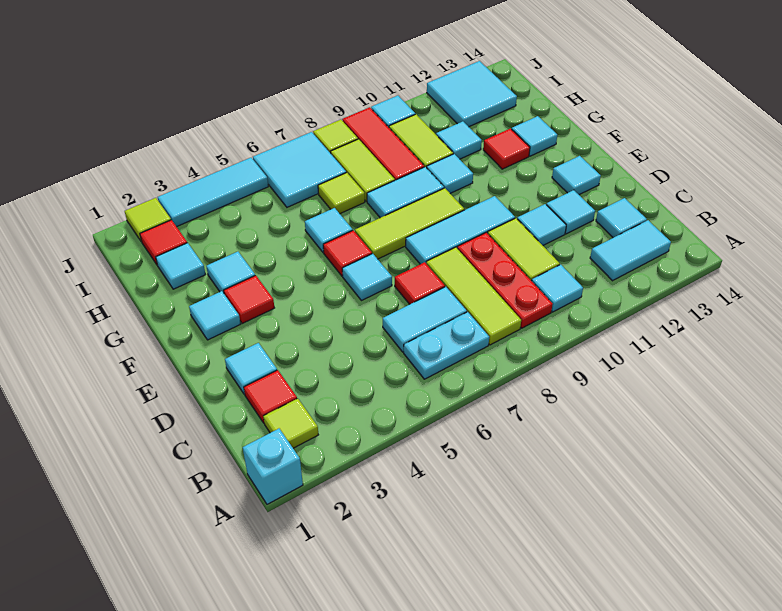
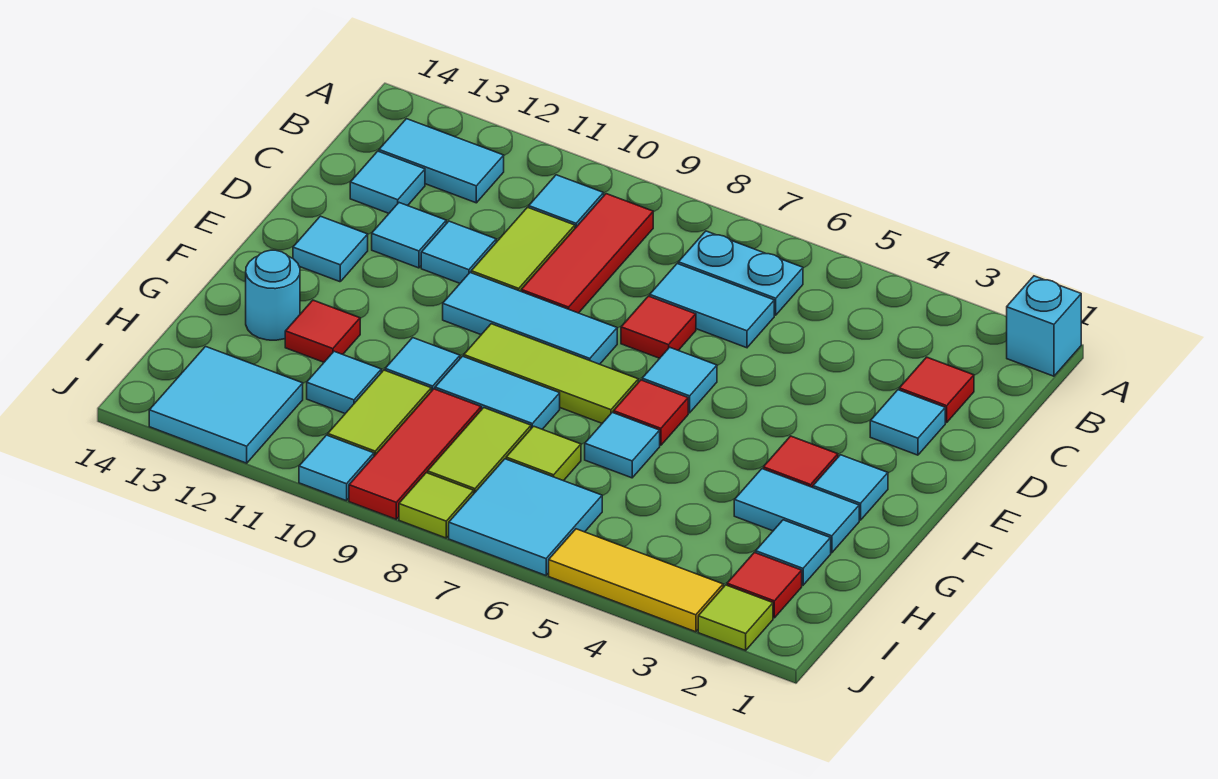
lime tile B2 level 1 -> none
lime tile B8:D8 level 1 -> none
red plate B9:D9 level 1 -> red tile B9:D9 level 1
cyan tile G3 level 1 -> cyan tile G2:G3 level 1
cyan tile G13 level 1 -> cyan round brick G13 level 1
cyan tile J3:J5 level 1 -> yellow tile J3:J5 level 1

